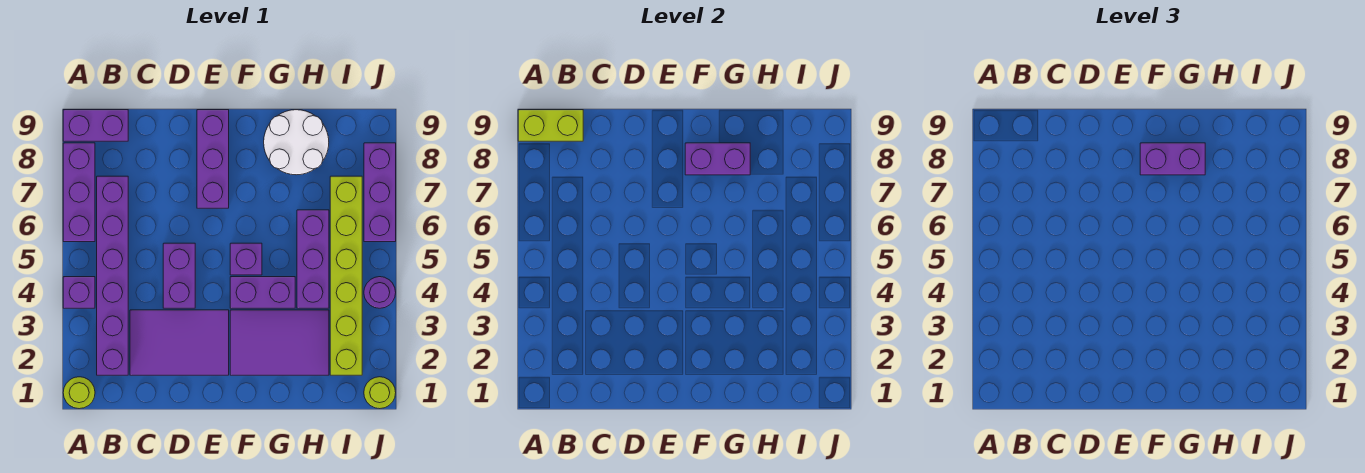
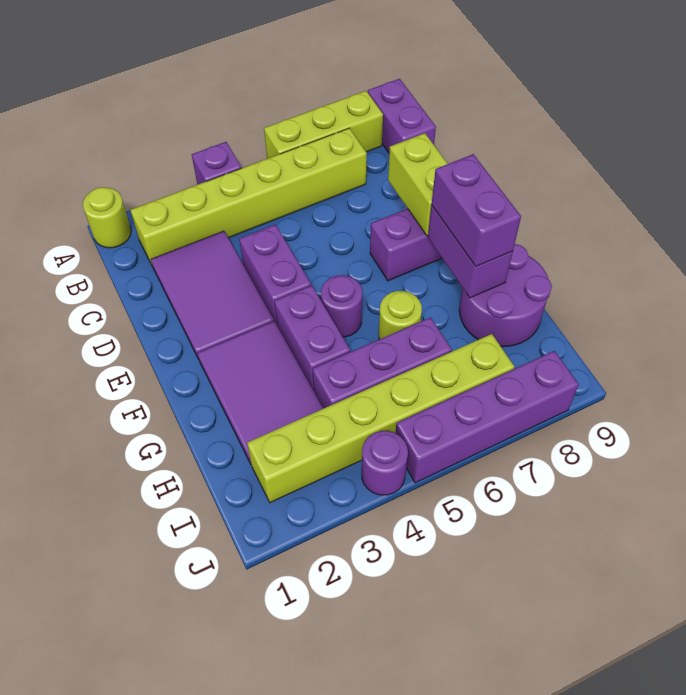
purple brick A6:A8 level 1 -> lime brick A6:A8 level 1
lime brick A9:B9 level 2 -> lime brick D8:E8 level 2
purple brick B2:B7 level 1 -> lime brick B2:B7 level 1
purple brick D4:D5 level 1 -> purple brick D4:E4 level 1
purple brick F5 level 1 -> purple round brick F5 level 1
white round brick G8:H9 level 1 -> purple round brick G8:H9 level 1
lime round brick J1 level 1 -> lime round brick G6 level 1
purple brick J6:J8 level 1 -> purple brick J5:J8 level 1

